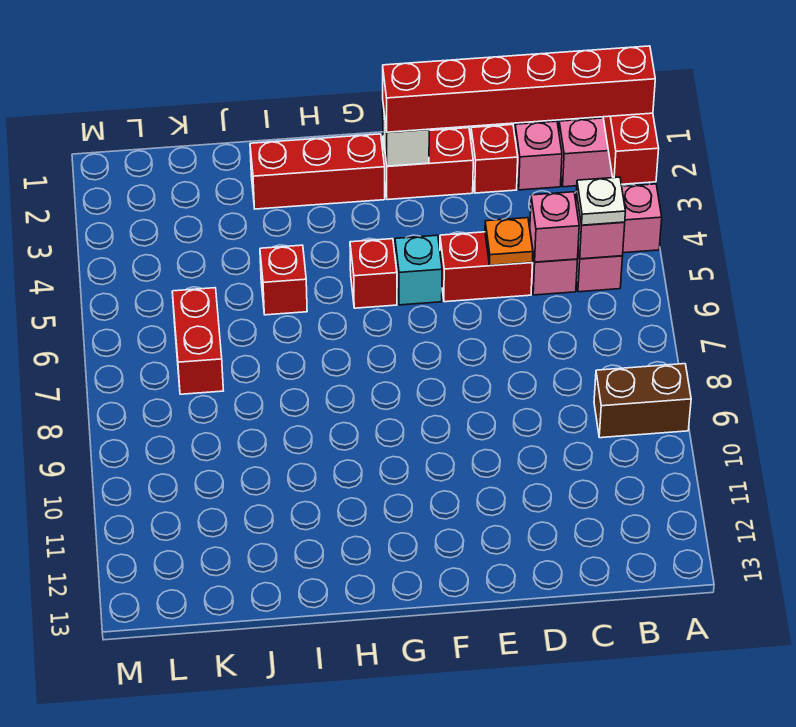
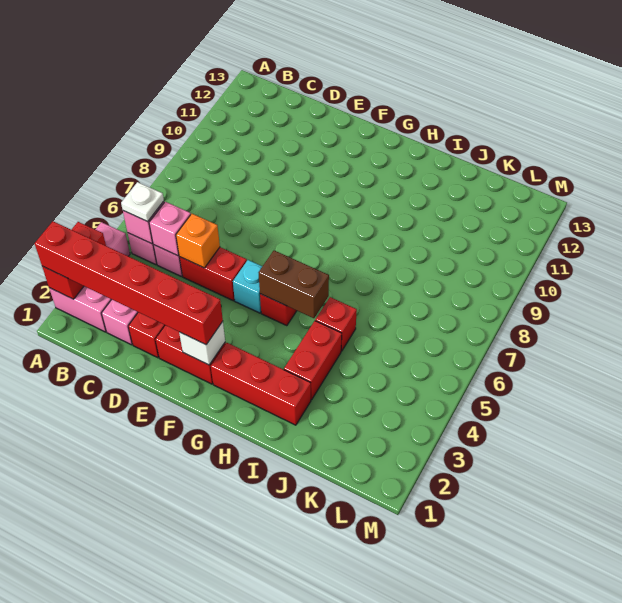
brown brick A9:B9 level 1 -> brown brick G5:H5 level 2
orange plate D5 level 2 -> orange brick D5 level 2
red brick K6:K7 level 1 -> red brick I3:I4 level 1

